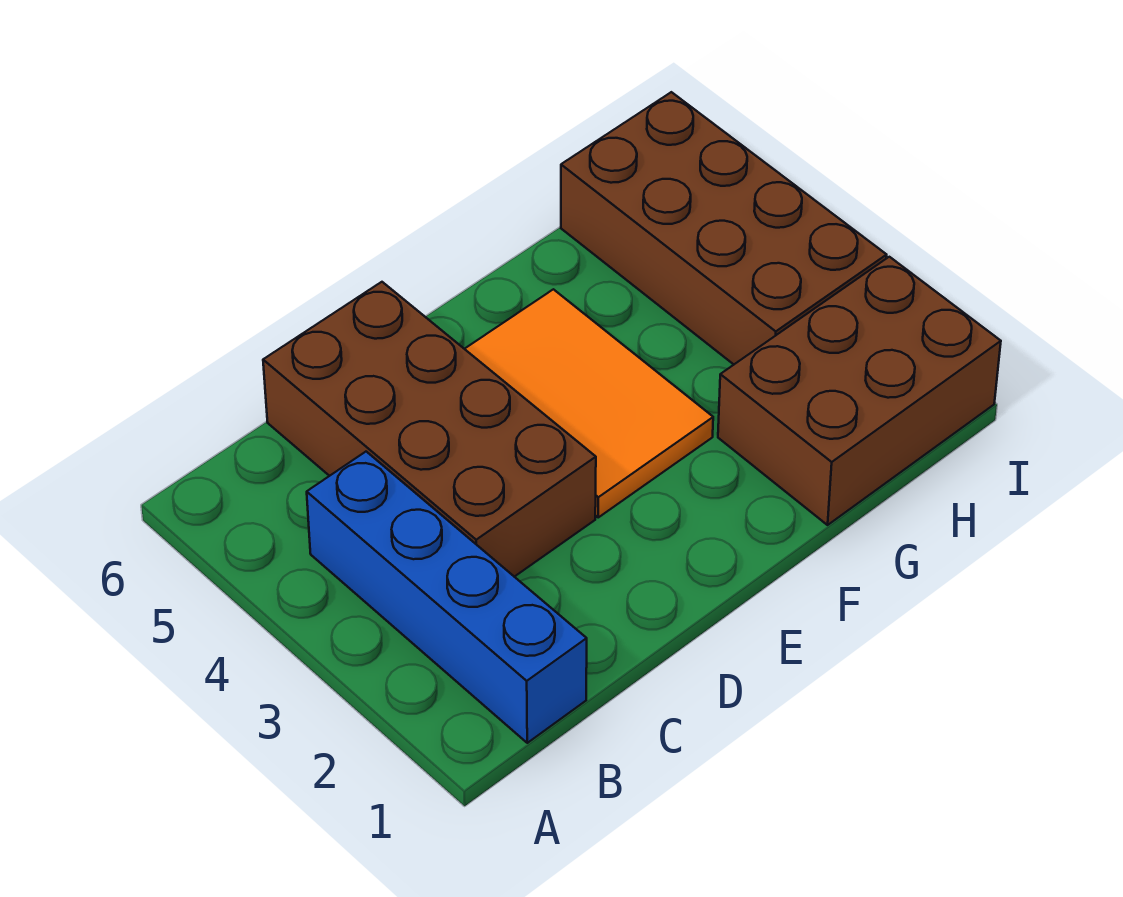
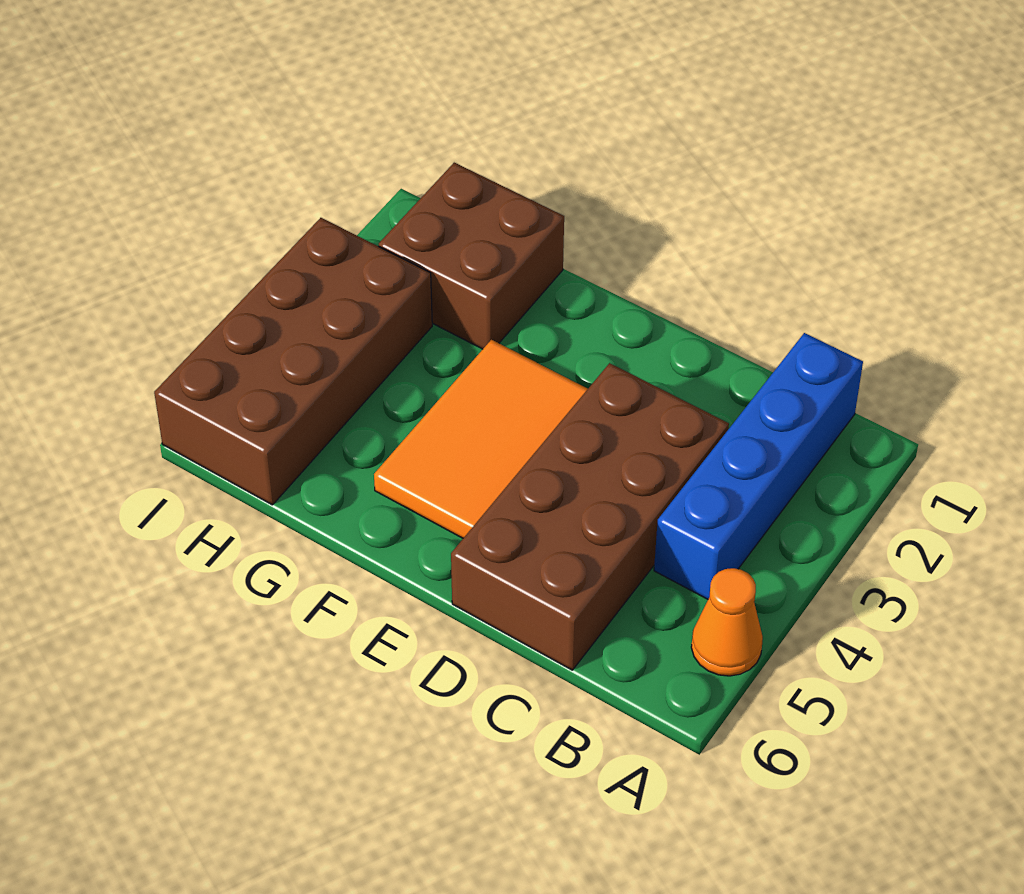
none -> orange cone A5 level 1
brown brick G1:I2 level 1 -> brown brick G1:H2 level 1

